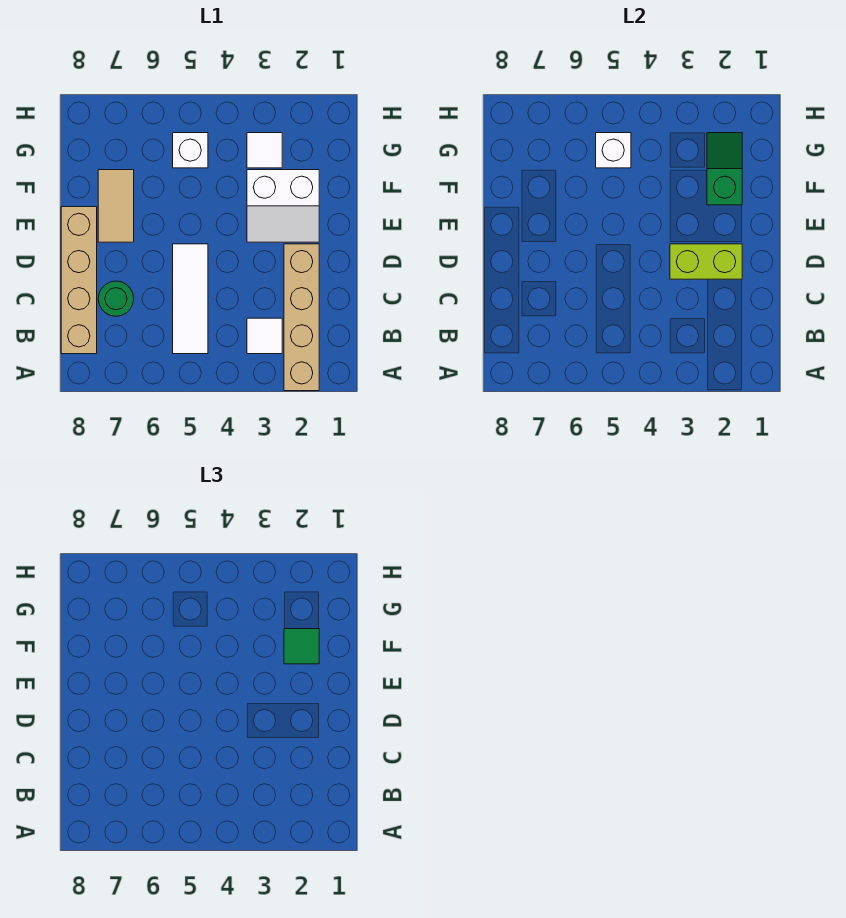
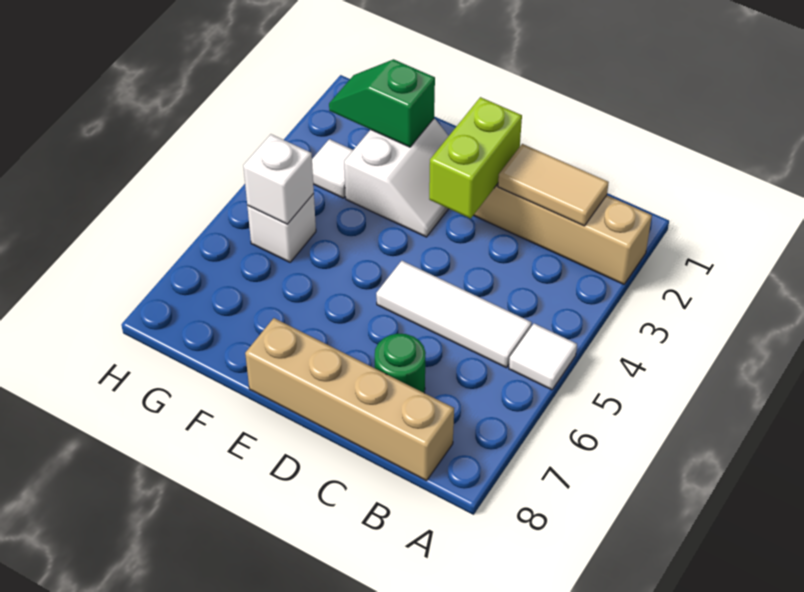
white tile B3 level 1 -> white tile A5 level 1
tan tile E7:F7 level 1 -> tan tile B2:C2 level 2
green tile F2 level 3 -> none

